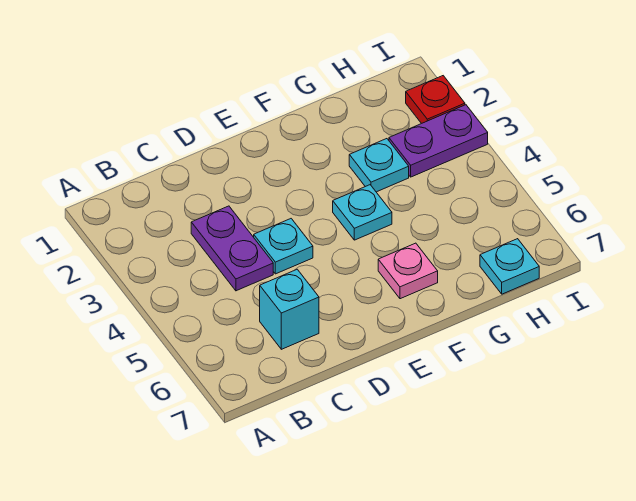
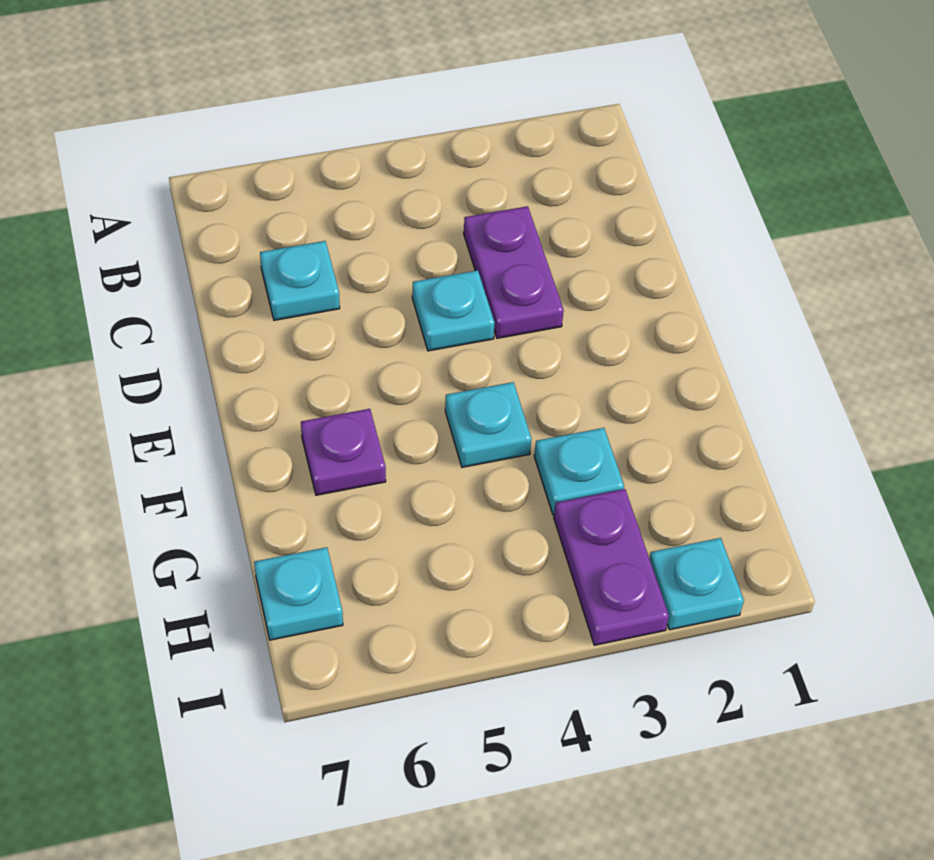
purple plate C3:C4 level 1 -> purple plate C3:D3 level 1
cyan brick C6 level 1 -> cyan plate C6 level 1
pink plate F6 level 1 -> purple plate F6 level 1
red plate I2 level 1 -> cyan plate I2 level 1

